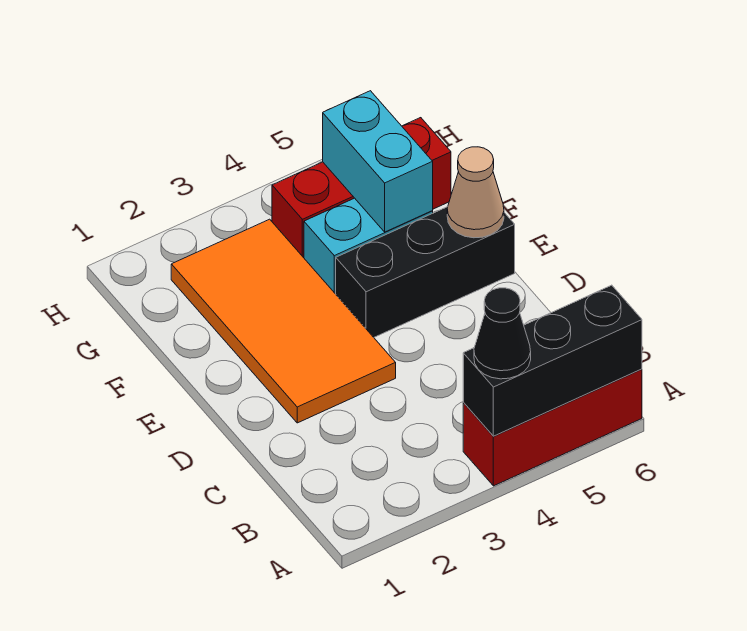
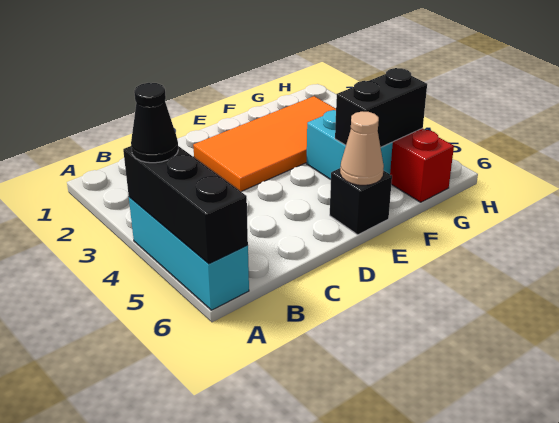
red brick A4:A6 level 1 -> cyan brick A4:A6 level 1
black brick E4:E6 level 1 -> black brick E6 level 1
cyan brick F5:G5 level 2 -> black brick F5:G5 level 2

